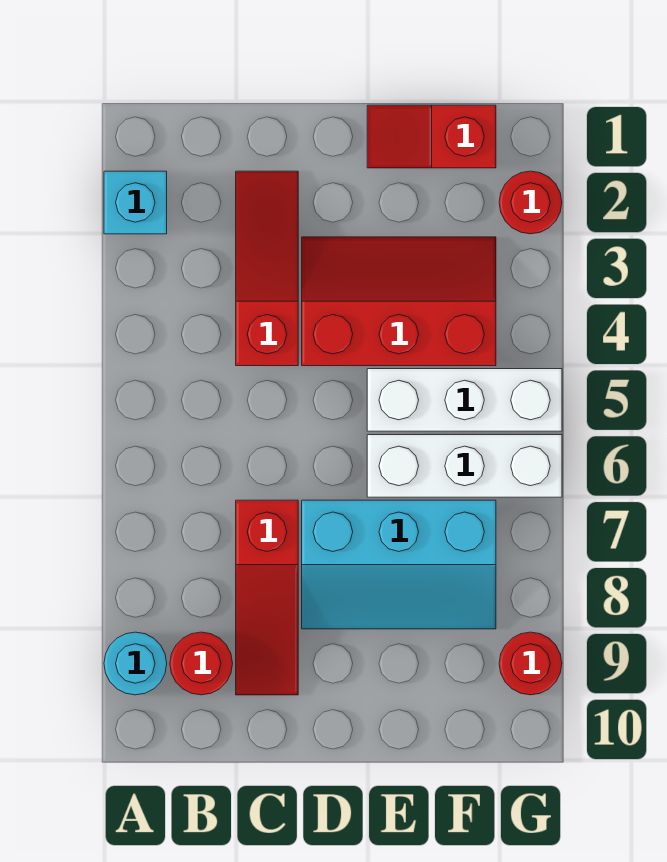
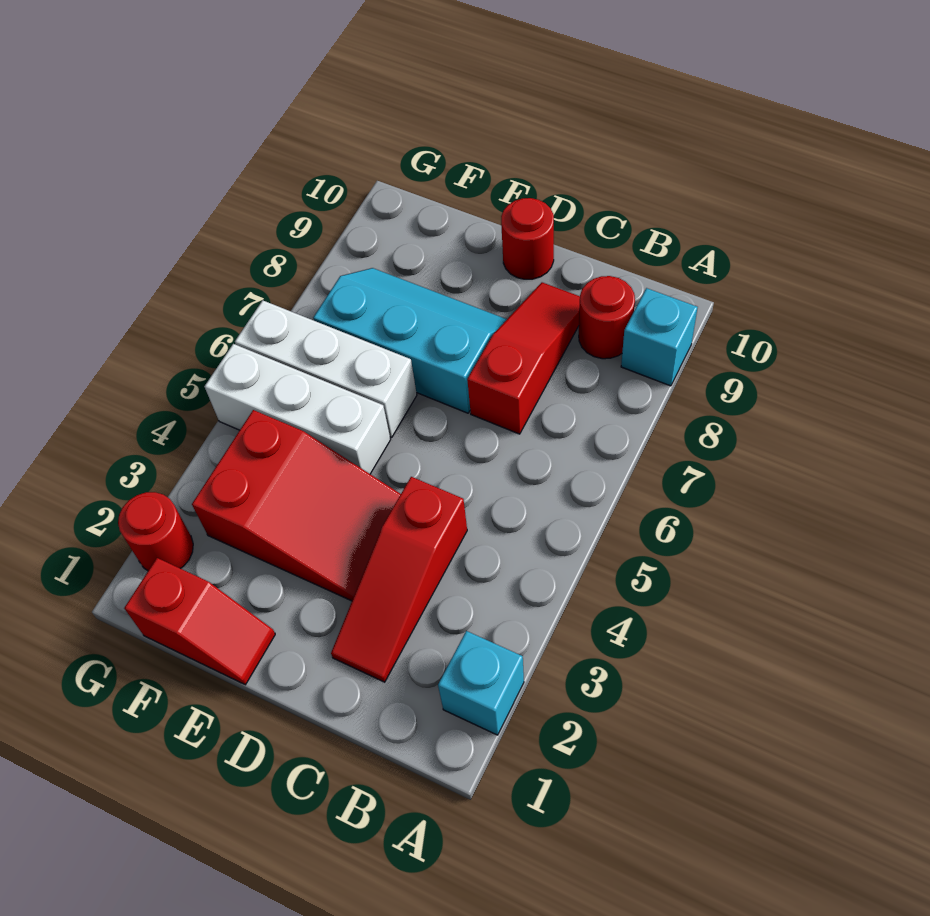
cyan round brick A9 level 1 -> cyan brick A9 level 1
red slope D3:F4 level 1 top 4 -> red slope D3:F4 level 1 top F
red round brick G9 level 1 -> red round brick D10 level 1

